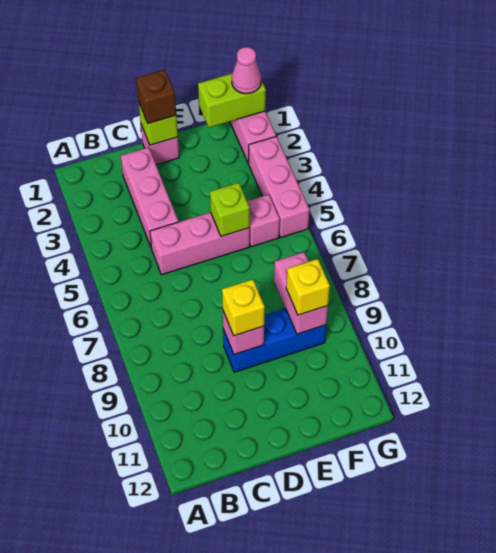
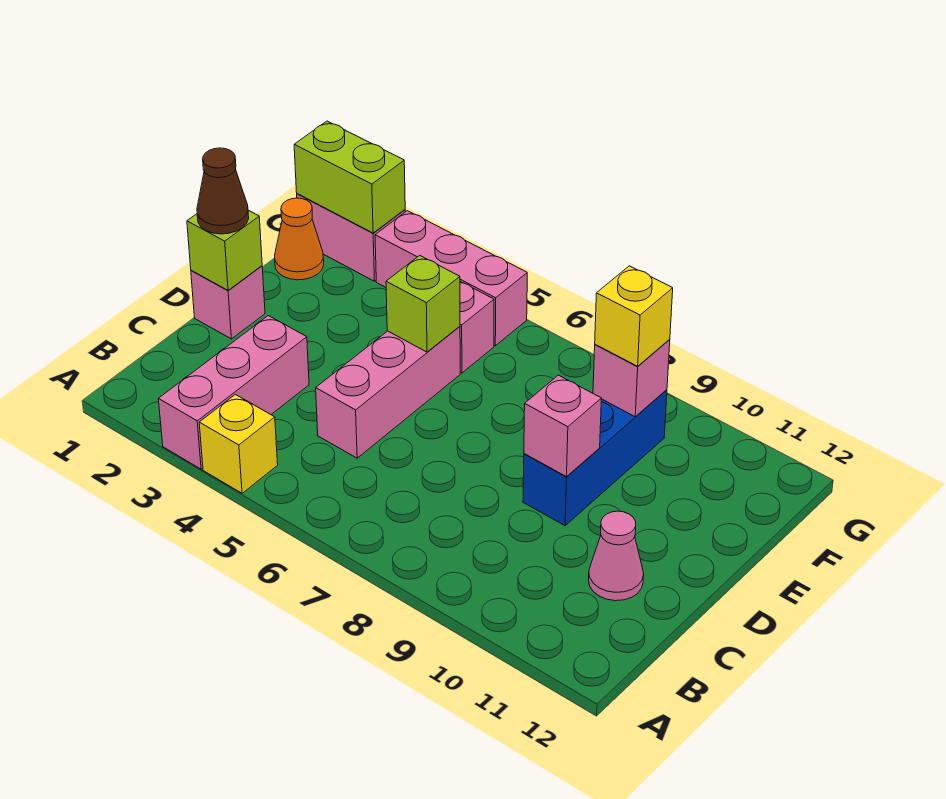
pink brick C2:C4 level 1 -> pink brick A3:C3 level 1
brown brick D1 level 3 -> brown cone D1 level 3
yellow brick D9 level 3 -> yellow brick A4 level 1
none -> orange cone F1 level 1
lime brick F1:G1 level 2 -> lime brick G1:G2 level 2
pink brick F8:F9 level 2 -> pink brick F9 level 2
pink cone G1 level 3 -> pink cone C11 level 1

